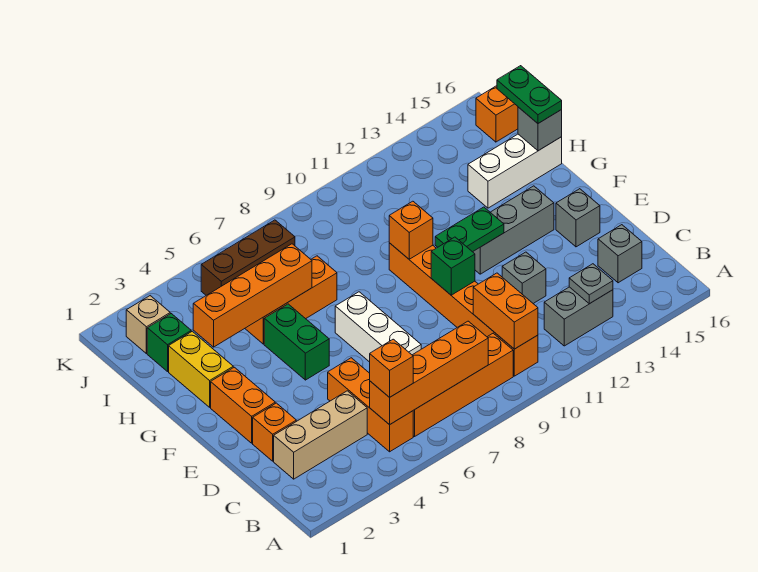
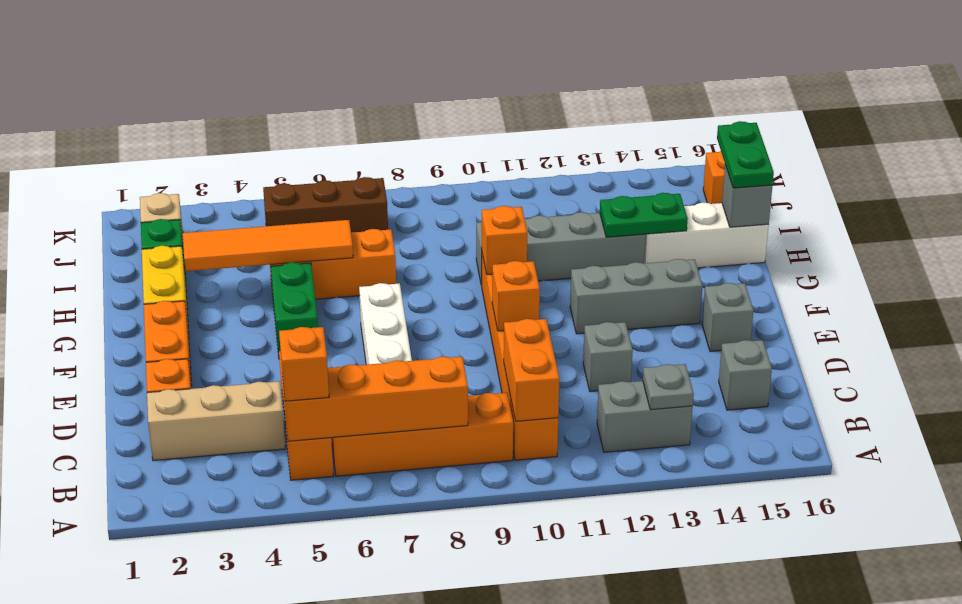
green brick E10 level 2 -> orange brick E10 level 2
green plate F11:F12 level 2 -> green plate H13:H14 level 2
orange brick H3:H6 level 2 -> orange tile H3:H6 level 2
none -> grey brick H10:H13 level 1

